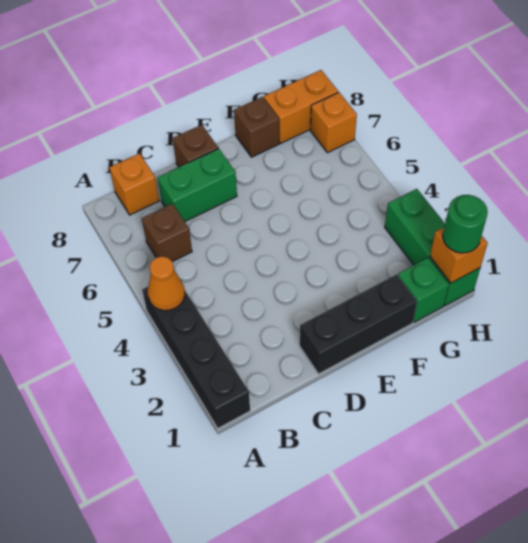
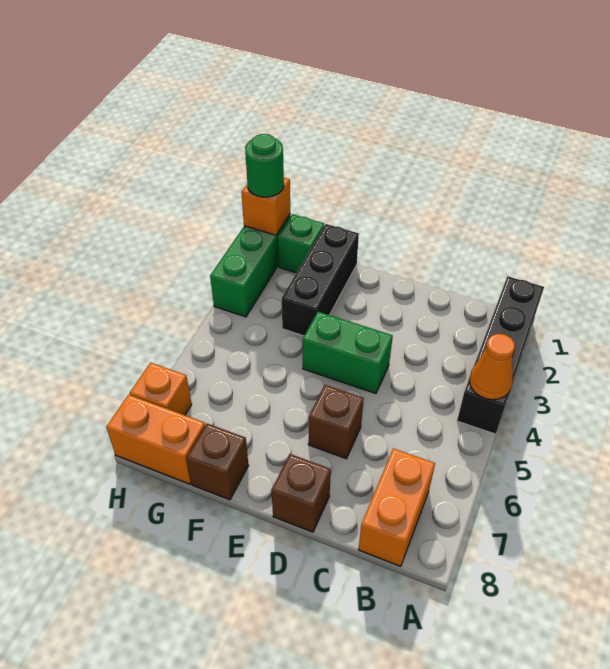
brown brick B6 level 1 -> brown brick D6 level 1
orange brick B8 level 1 -> orange brick B7:B8 level 1
green brick C7:D7 level 1 -> green brick D4:E4 level 1
black brick D1:F1 level 1 -> black brick F1:F3 level 1

